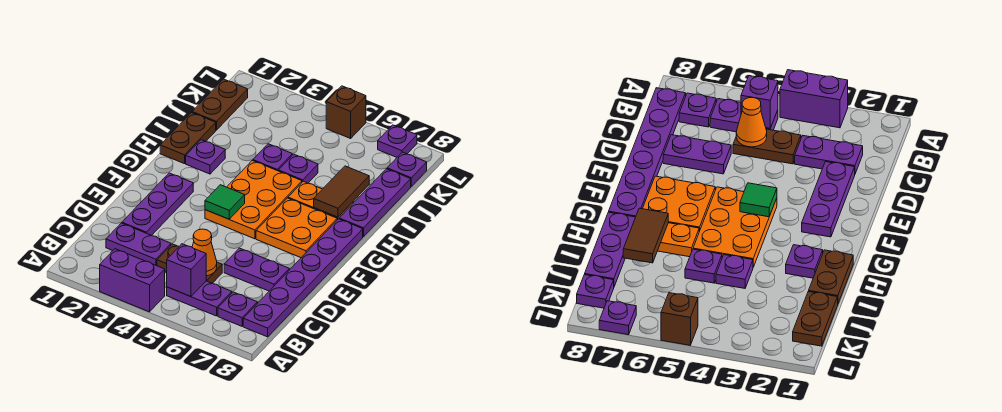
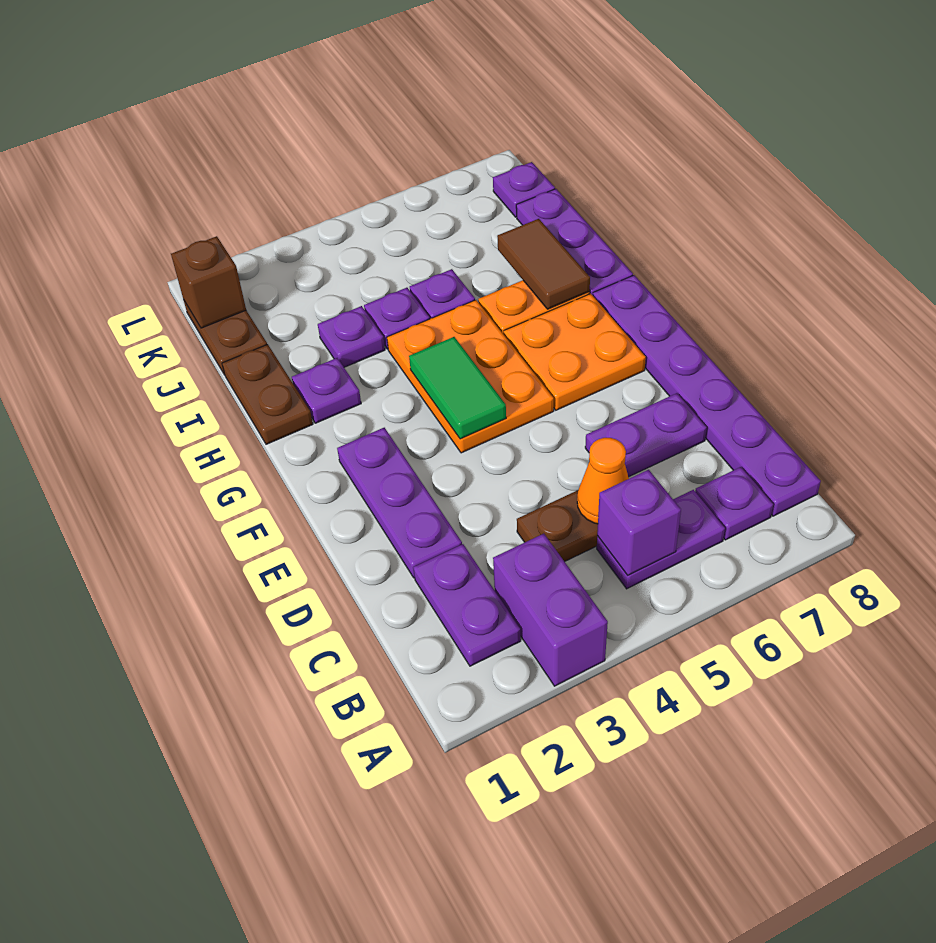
purple brick A3:A4 level 1 -> purple brick A3:B3 level 1
purple plate C2:C3 level 1 -> purple plate B2:C2 level 1
green tile F4 level 2 -> green tile F4:G4 level 2
brown brick L5 level 1 -> brown brick K1 level 2
purple plate L7 level 1 -> purple plate I3 level 1

